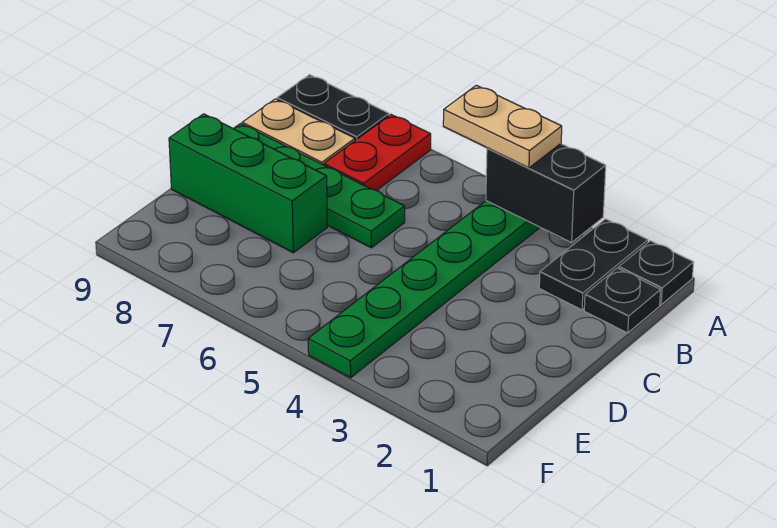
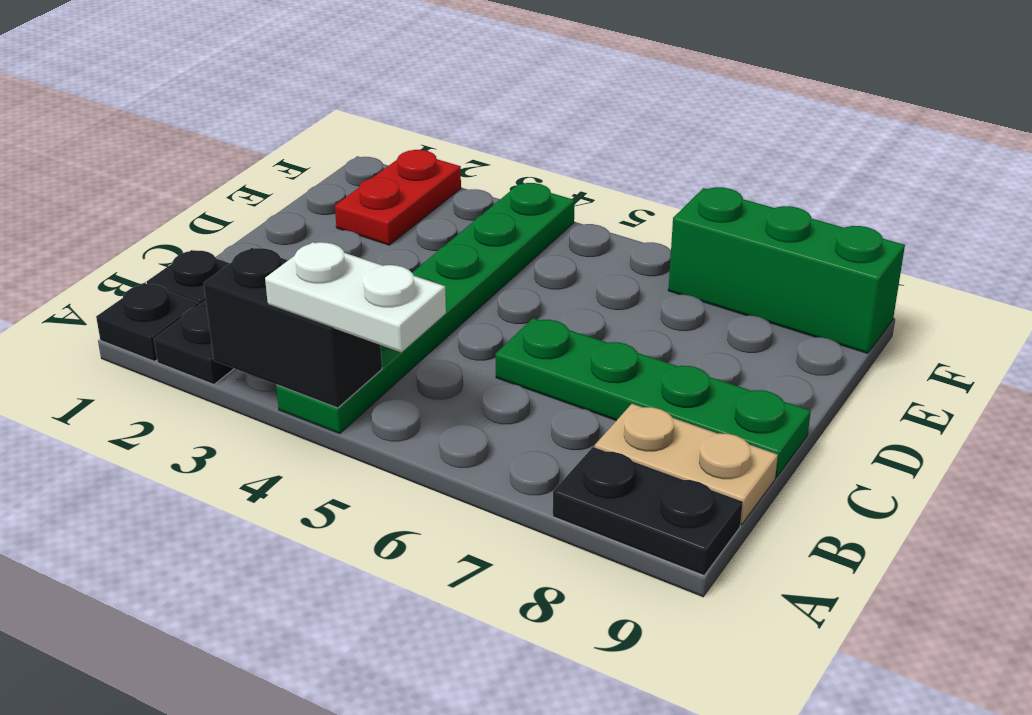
tan plate A4:A5 level 3 -> white plate A4:A5 level 3
red plate A7:B7 level 1 -> red plate E2:F2 level 1
green brick D7:D9 level 1 -> green brick F7:F9 level 1

